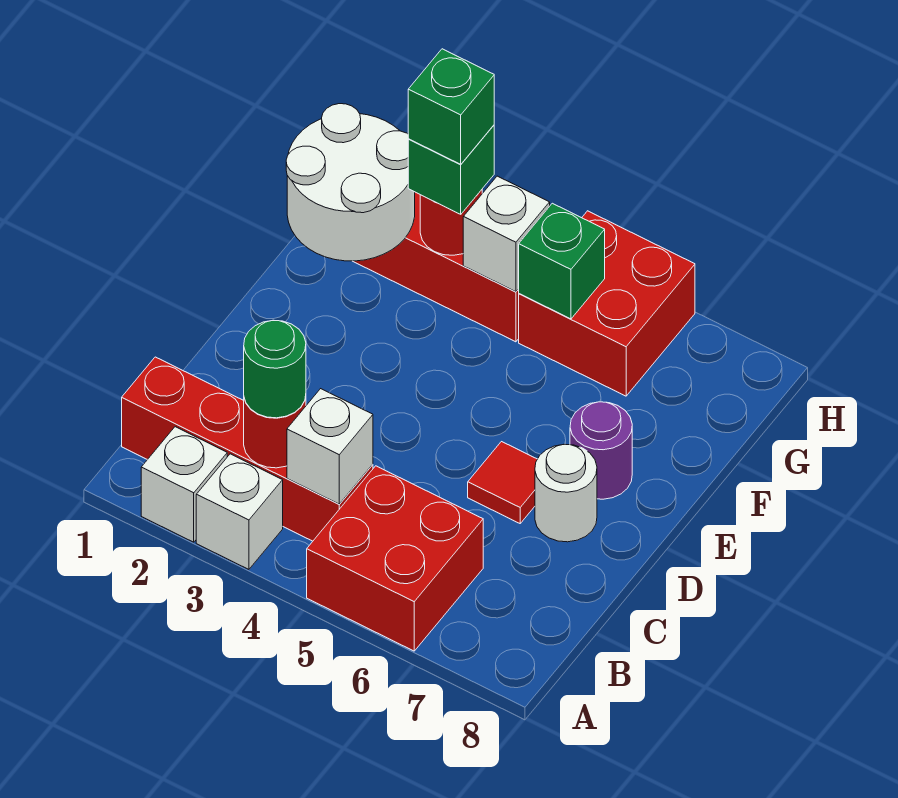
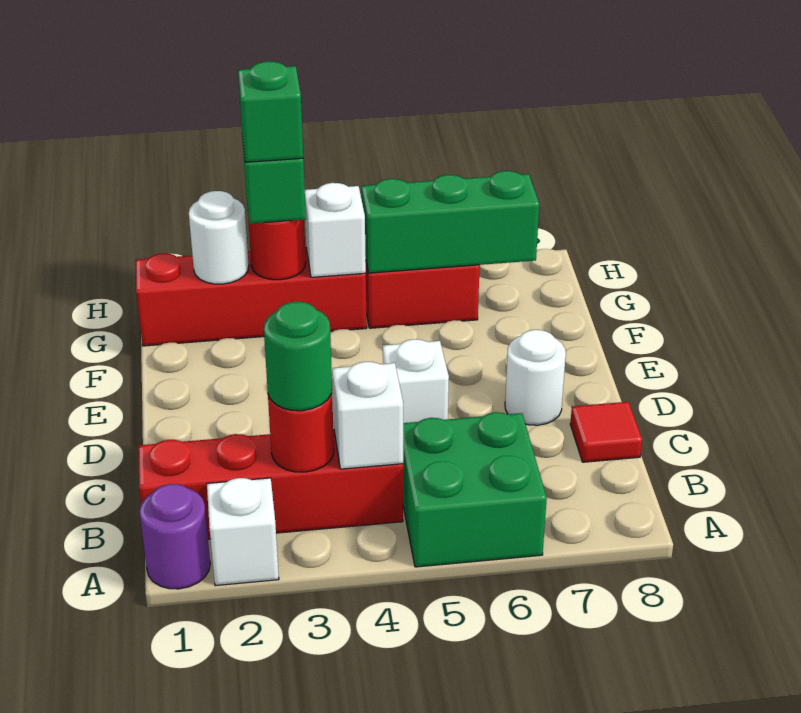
white brick A3 level 1 -> white brick D5 level 1
red brick A5:B6 level 1 -> green brick A5:B6 level 1
red tile D6 level 1 -> red tile C8 level 1
purple round brick E7 level 1 -> purple round brick A1 level 1
white round brick F1:G2 level 2 -> white round brick G2 level 2
green brick G5 level 2 -> green brick G5:G7 level 2

